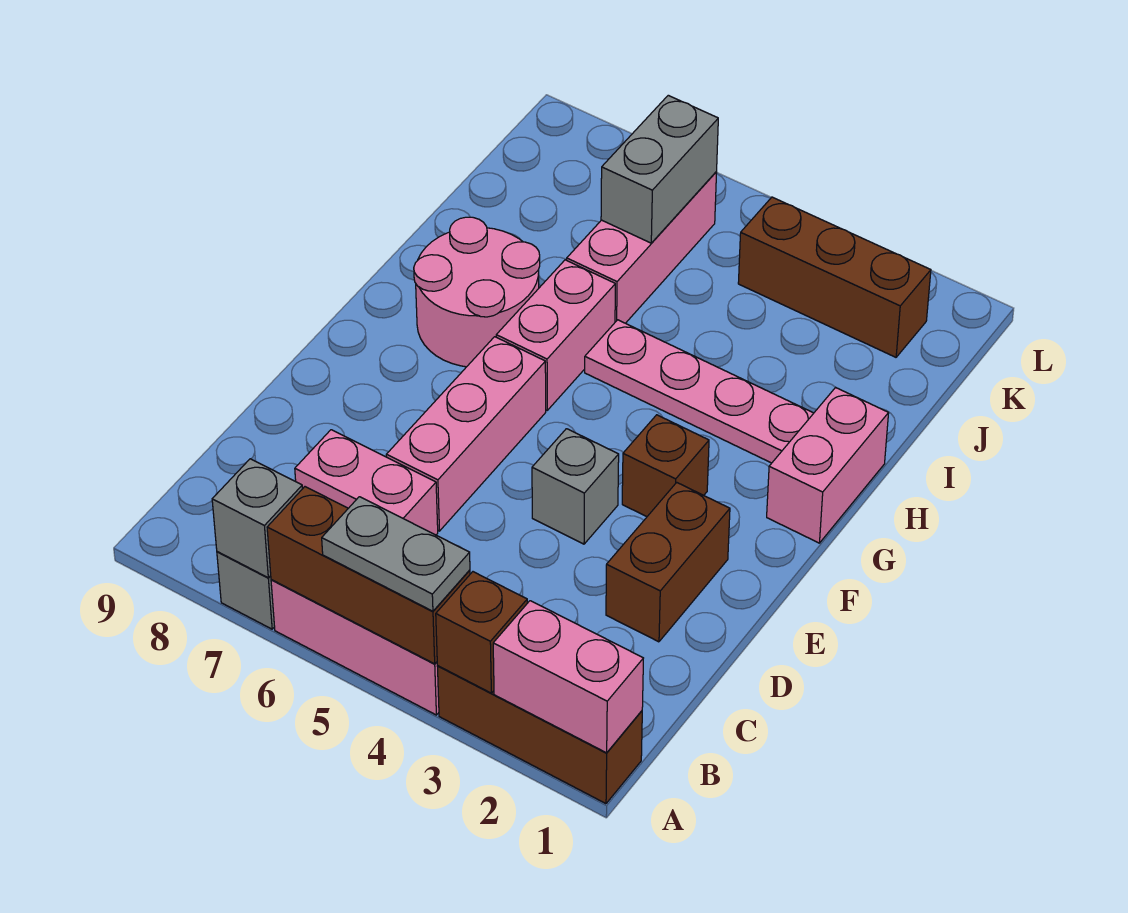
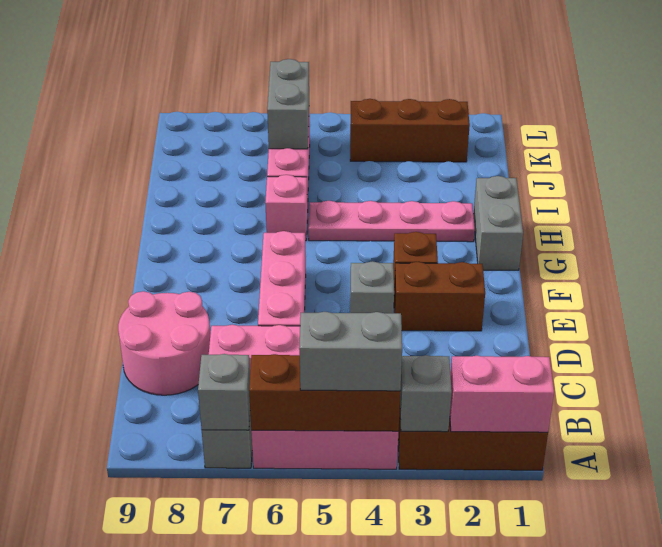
brown brick A3 level 2 -> grey brick A3 level 2
grey plate A4:A5 level 3 -> grey brick A4:A5 level 3
brown brick D2:E2 level 1 -> brown brick E2:E3 level 1
pink brick G1:H1 level 1 -> grey brick G1:H1 level 1
pink brick G6:H6 level 1 -> pink brick H6 level 1
pink round brick G7:H8 level 1 -> pink round brick C8:D9 level 1

